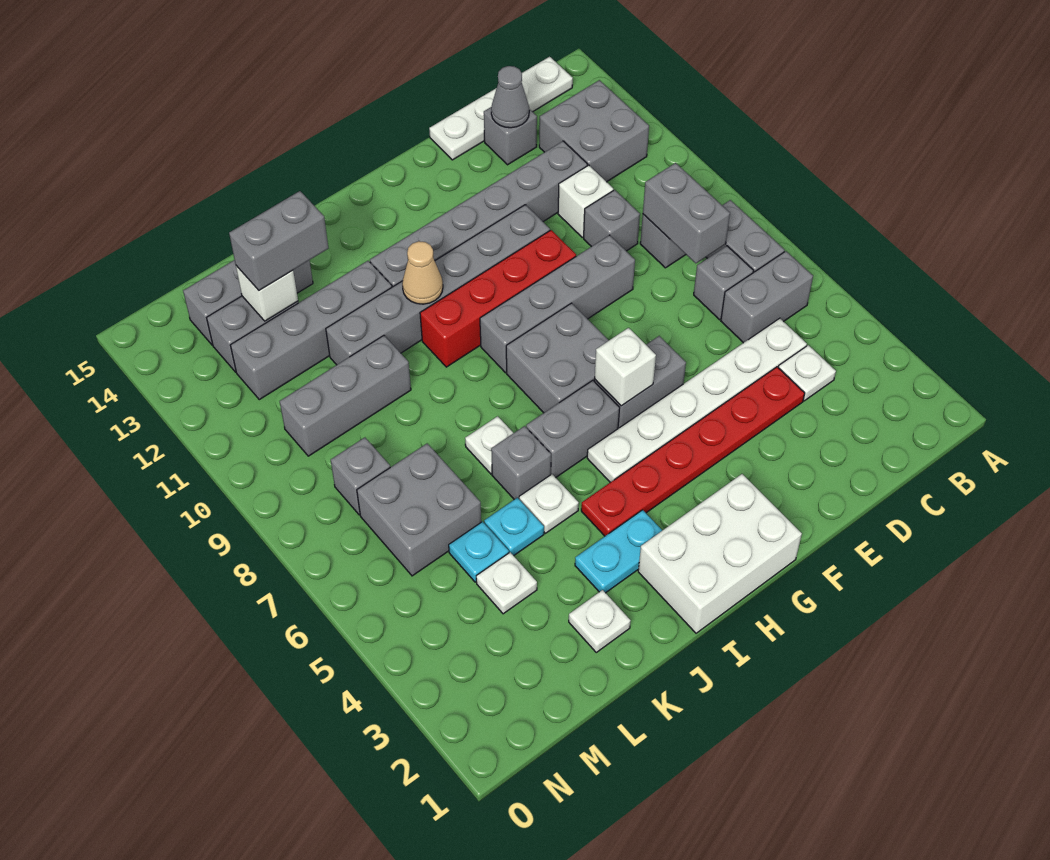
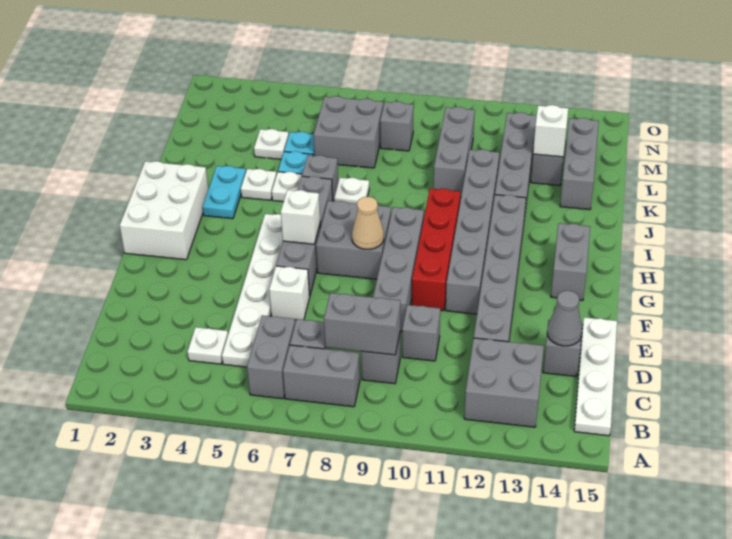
red plate D4:I4 level 1 -> none
white brick D11 level 1 -> white brick E6 level 1
tan cone I11 level 2 -> tan cone G8 level 2
white plate K2 level 1 -> white plate J4 level 1
grey brick K13:L13 level 3 -> grey brick G14:H14 level 1

